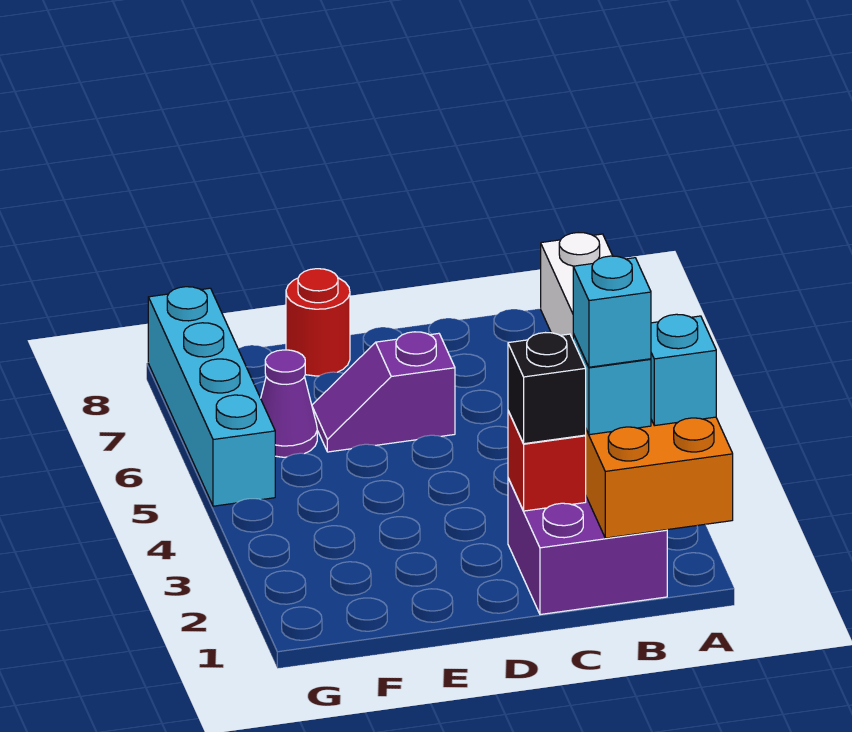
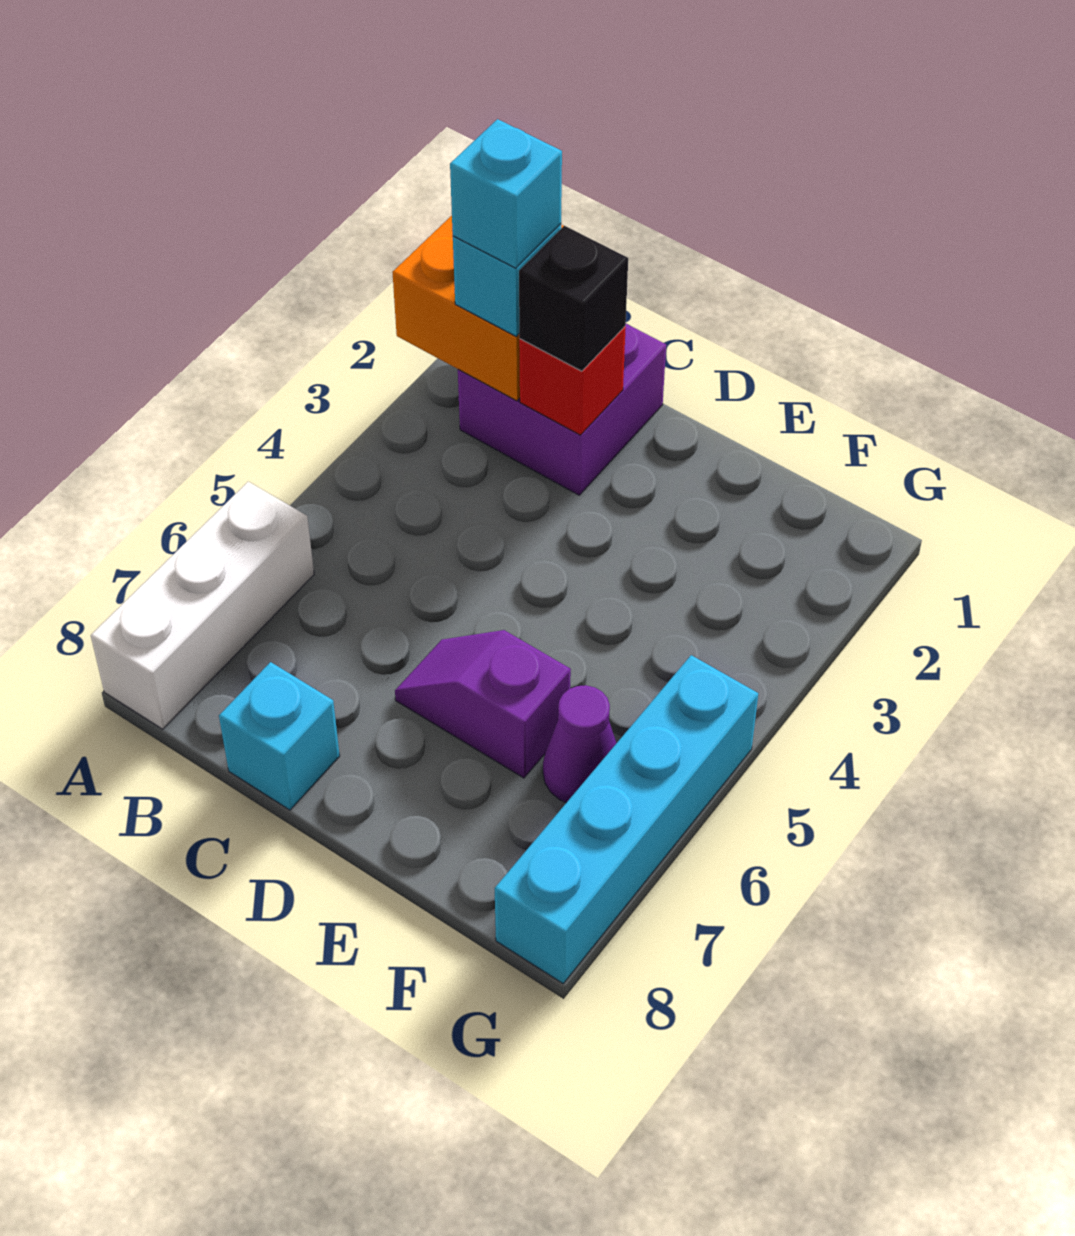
cyan brick A2 level 3 -> cyan brick C8 level 1
purple slope D6:E6 level 1 top D -> purple slope D6:E6 level 1 top E
red round brick E8 level 1 -> none

